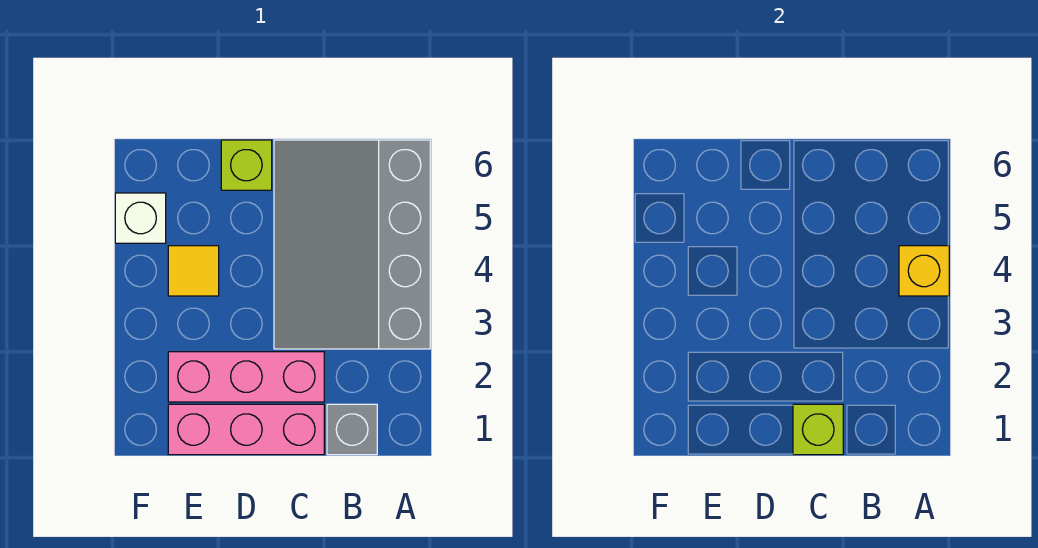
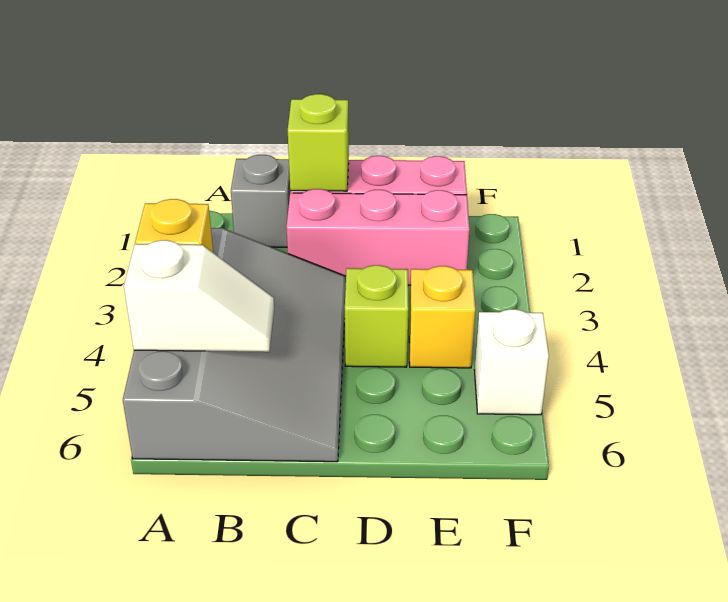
none -> white slope A5:B5 level 2 top A
lime brick D6 level 1 -> lime brick D4 level 1
yellow tile E4 level 1 -> yellow brick E4 level 1

